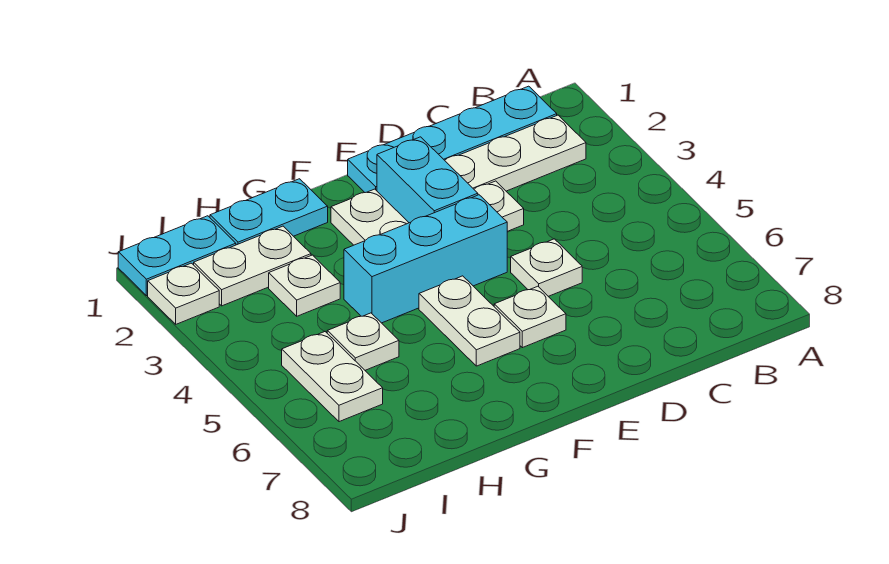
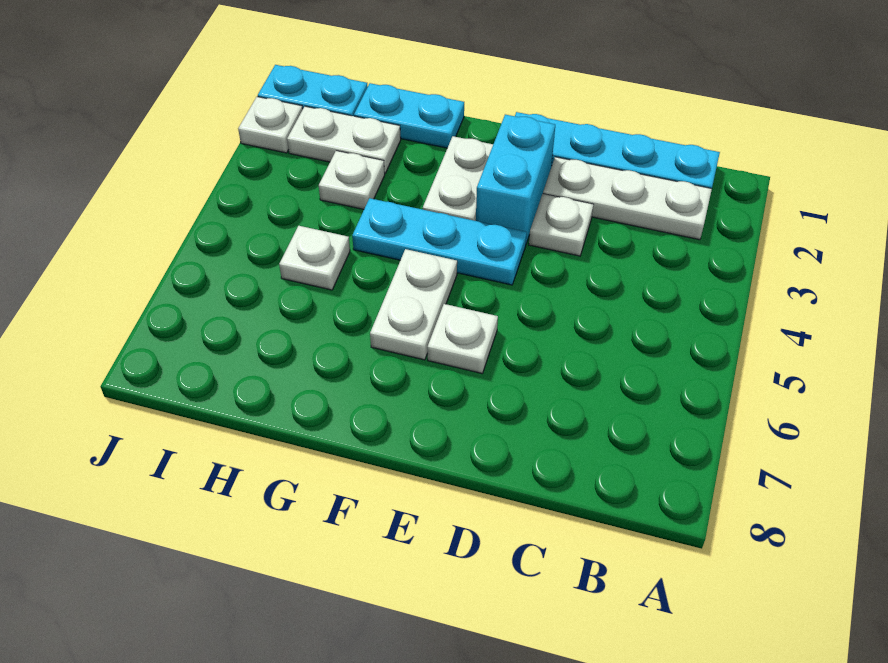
white plate D5 level 1 -> none
cyan brick E4:G4 level 1 -> cyan plate E4:G4 level 1
white plate I5:I6 level 1 -> none

